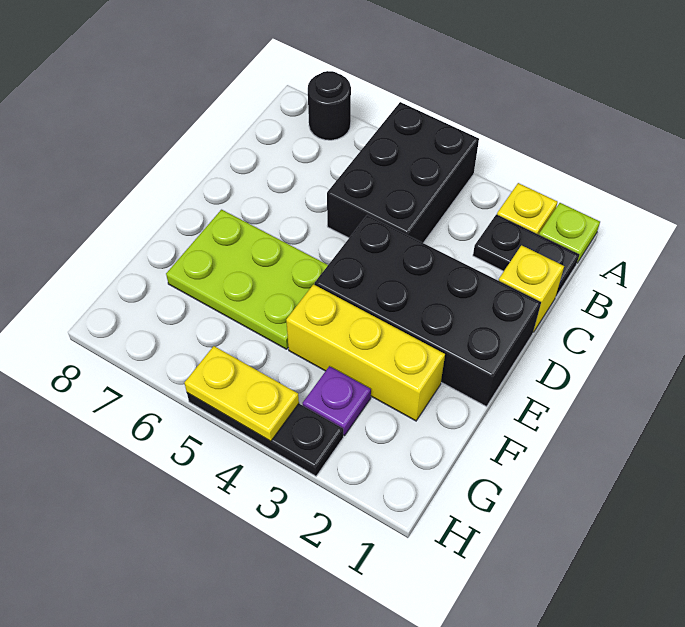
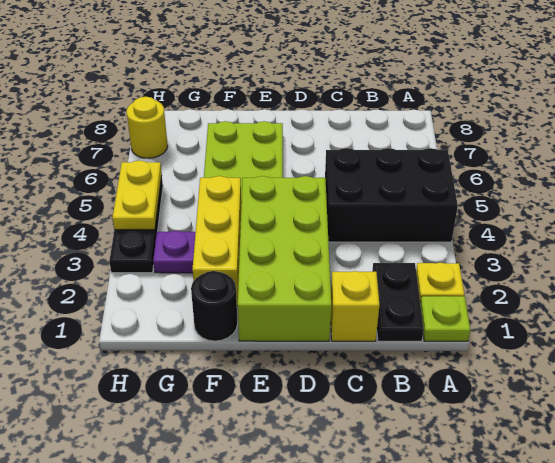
black round brick A7 level 1 -> black round brick F1 level 1
black brick D1:E4 level 1 -> lime brick D1:E4 level 1
none -> yellow round brick H7 level 1

